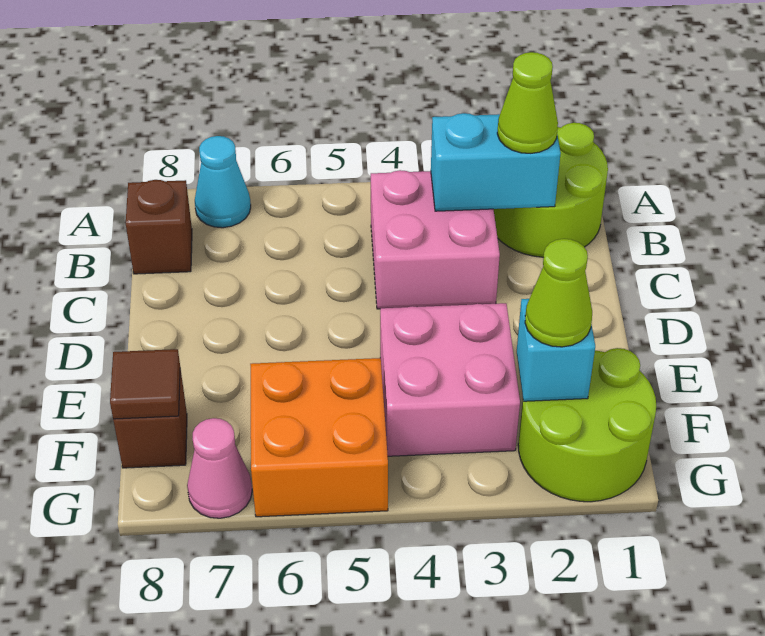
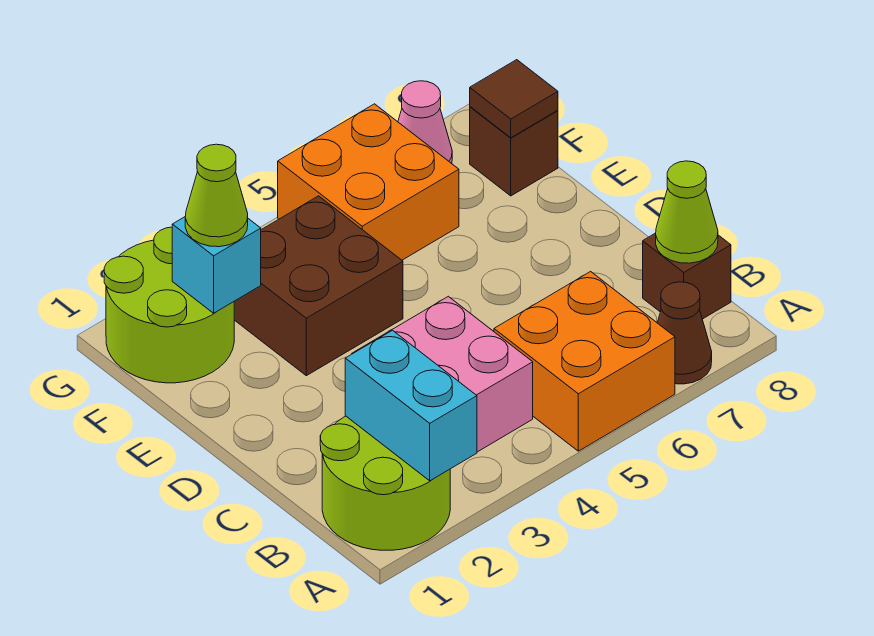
none -> orange brick A5:B6 level 1
cyan cone A7 level 1 -> brown cone A7 level 1
cyan brick B2:B3 level 2 -> cyan brick A2:B2 level 2
lime cone B2 level 3 -> lime cone B8 level 2
pink brick E3:F4 level 1 -> brown brick E3:F4 level 1

